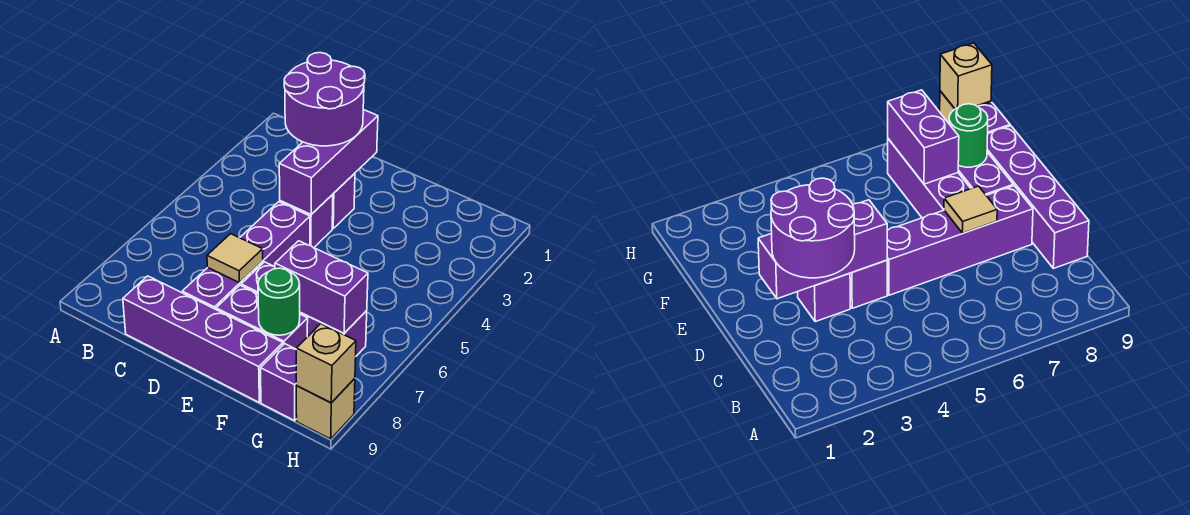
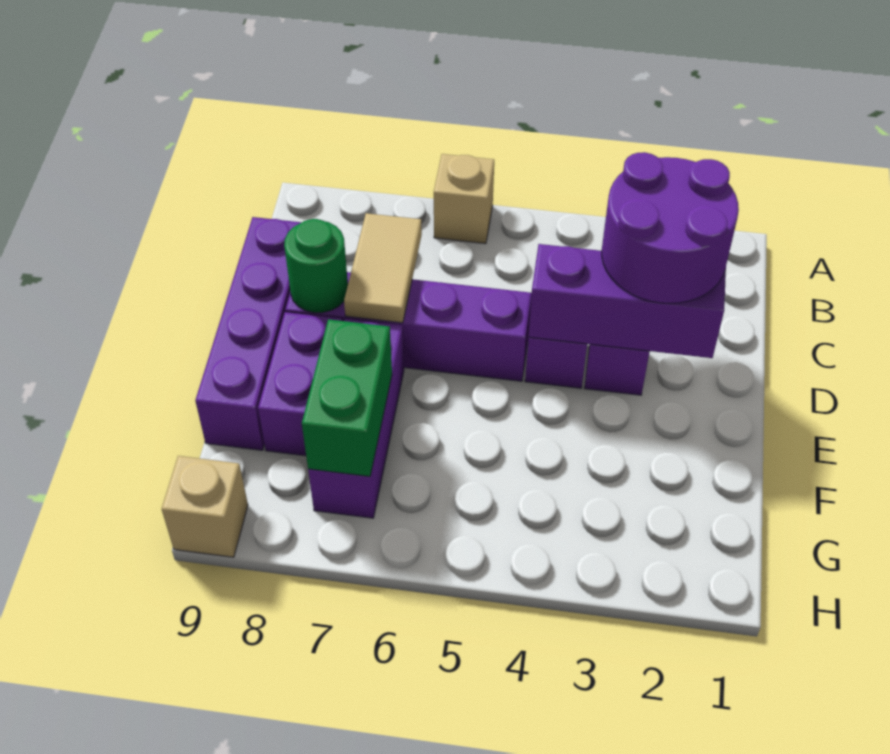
tan tile D7 level 2 -> tan tile C7:D7 level 2
purple brick F7:G7 level 2 -> green brick F7:G7 level 2
green round brick F8 level 2 -> green round brick D8 level 2
purple brick G9 level 1 -> none
tan brick H9 level 2 -> tan brick A6 level 1

